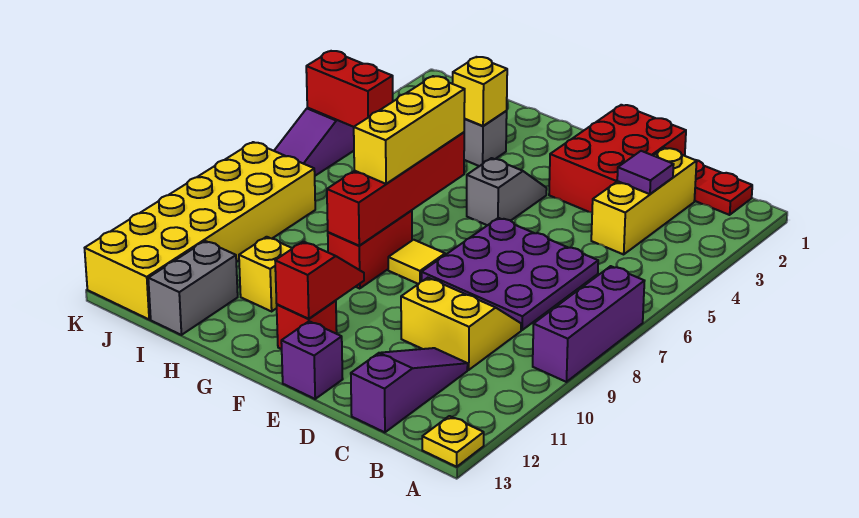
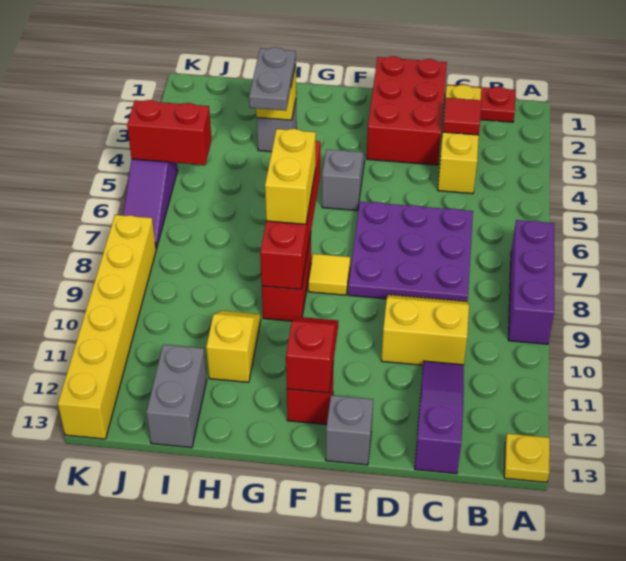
purple tile C3 level 2 -> red tile C3 level 2
purple brick E13 level 1 -> grey brick E13 level 1
yellow brick G6:G8 level 3 -> yellow brick G7:G8 level 3
none -> grey plate H3:H4 level 3
yellow brick J8:K13 level 1 -> yellow brick K8:K13 level 1

